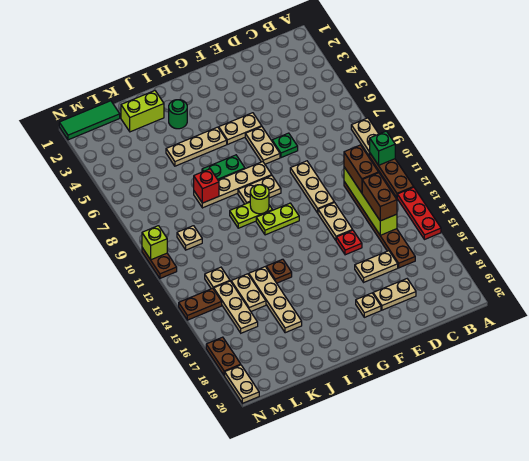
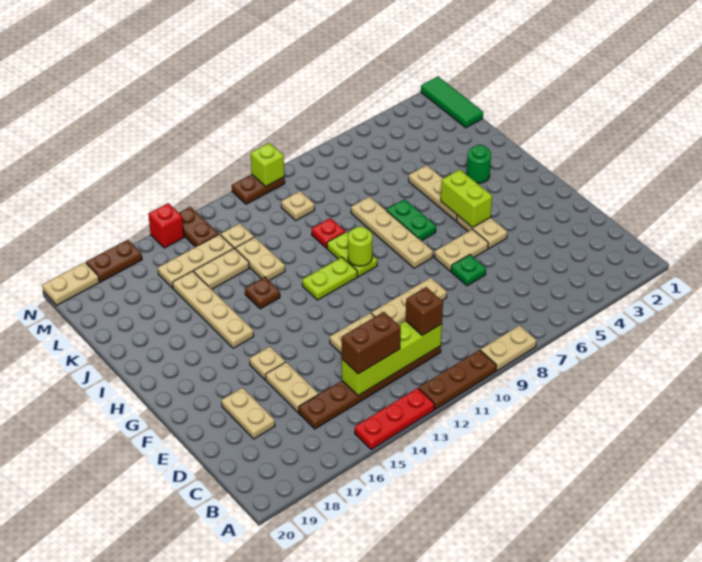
green brick A10 level 2 -> none
brown brick C11:C12 level 3 -> brown brick C11 level 3
red plate E14 level 1 -> red plate J10 level 1
tan plate F18 level 1 -> tan plate F16 level 1
tan plate G9:H9 level 1 -> tan plate J13:K13 level 1
lime plate G11:H11 level 1 -> lime plate H11:H12 level 1
lime brick J2:K2 level 1 -> lime brick G5:H5 level 2
red brick J8 level 2 -> red brick N15 level 1
tan plate J14:J17 level 1 -> tan plate H16:K16 level 1

